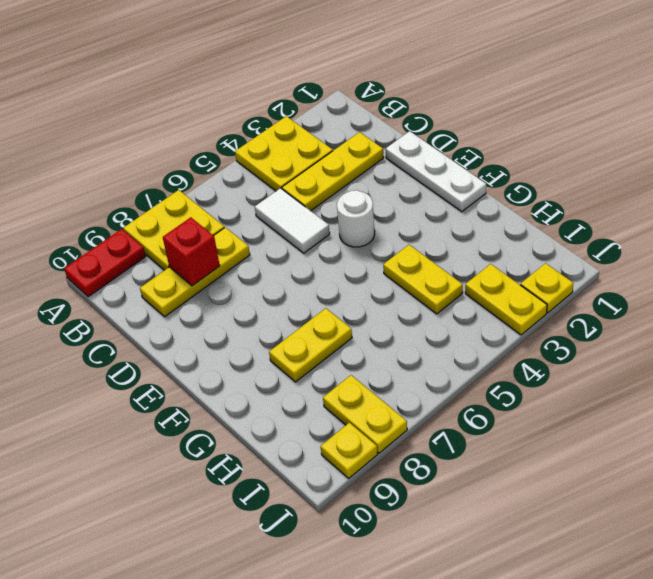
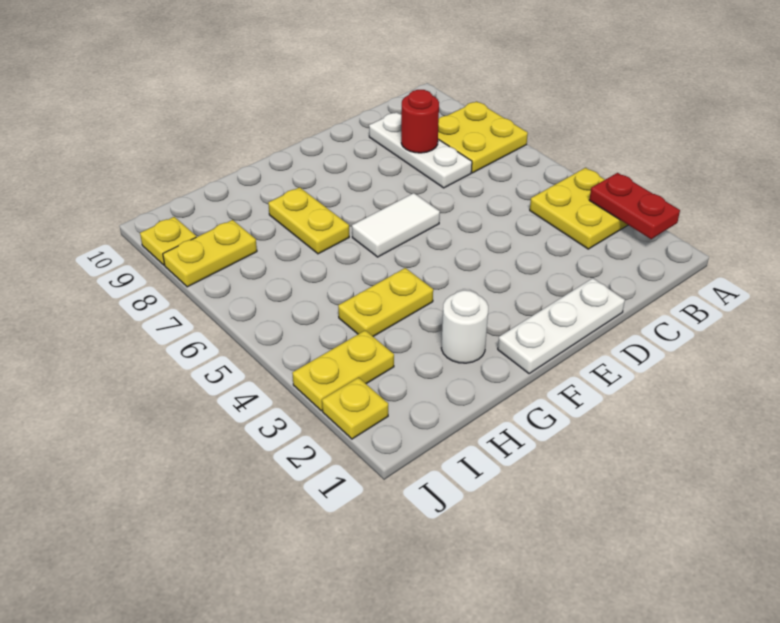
red plate A9:A10 level 1 -> red plate A2:A3 level 2
yellow plate C2:C4 level 1 -> none
white tile C5:D5 level 1 -> white tile E6:F6 level 1
yellow plate C7:C9 level 1 -> white plate C7:C9 level 1
red brick C8 level 2 -> red round brick C8 level 2
white round brick E4 level 1 -> white round brick G2 level 1

